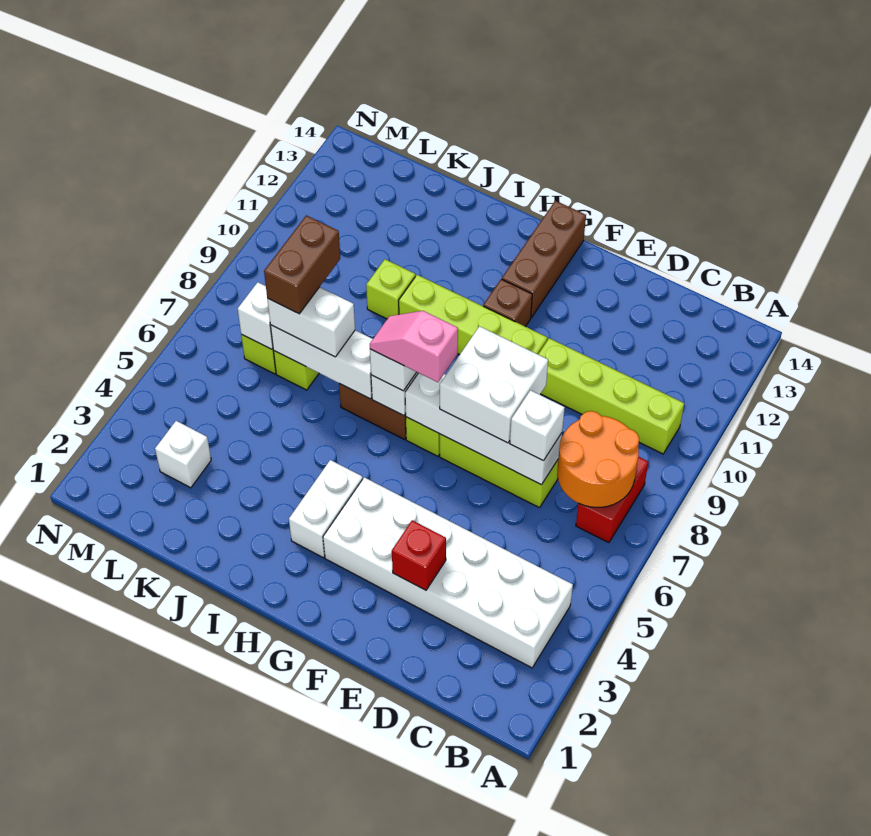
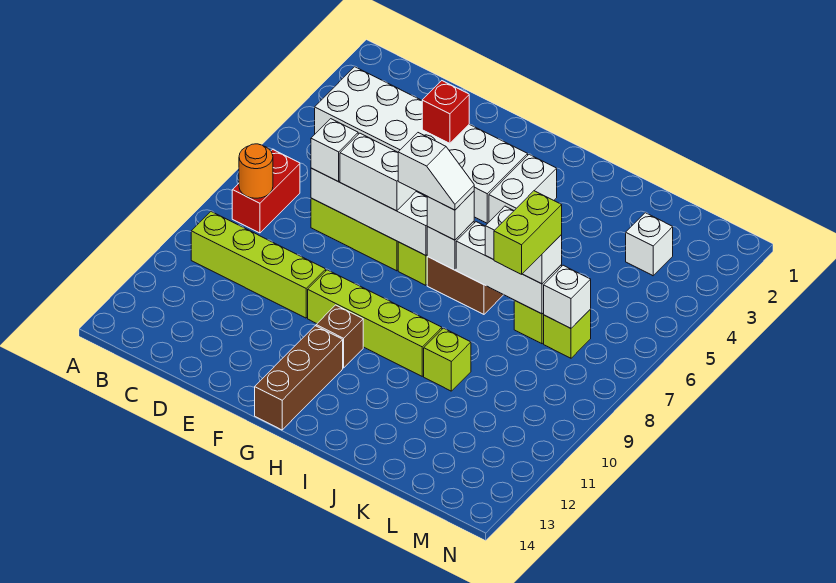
orange round brick B7:C8 level 2 -> orange round brick B8 level 2
white brick E7:F8 level 3 -> white brick E7:F7 level 3
pink slope G7:H7 level 4 top G -> white slope G7:H7 level 4 top G
brown brick K7:K8 level 4 -> lime brick K7:K8 level 4

